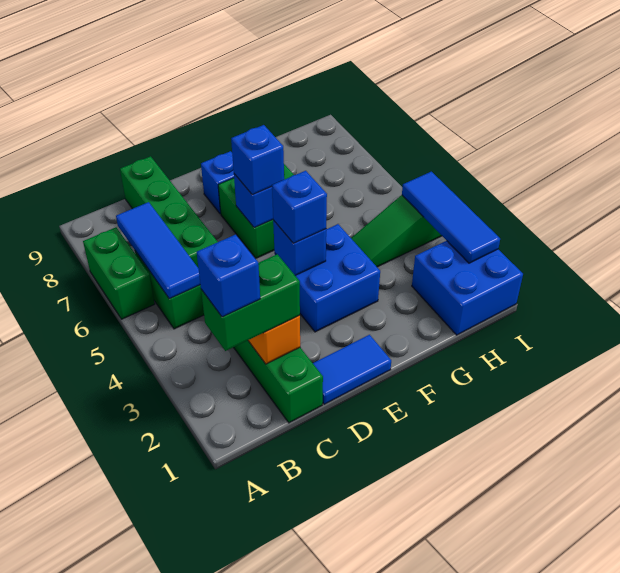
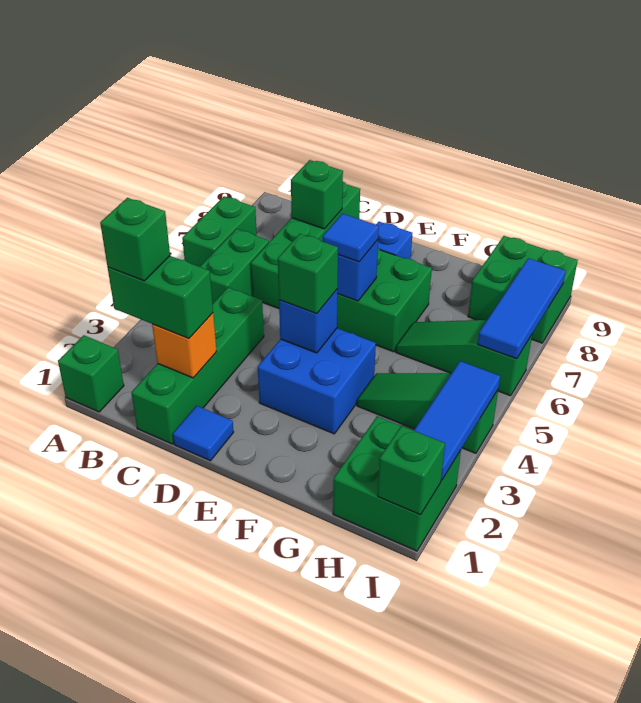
none -> green brick A1 level 1
blue brick B2 level 4 -> green brick B2 level 4
blue tile B5:B7 level 2 -> blue tile I6:I8 level 2
none -> green brick C8 level 2
blue tile D1:E1 level 1 -> blue tile D1 level 1
blue brick E4 level 3 -> green brick E4 level 3
blue brick E6 level 3 -> blue tile E6 level 3
none -> green slope G6:I6 level 1 top I
blue brick H1:I2 level 1 -> green brick H1:I2 level 1
none -> green brick H8:I9 level 1
none -> green brick I1 level 2

